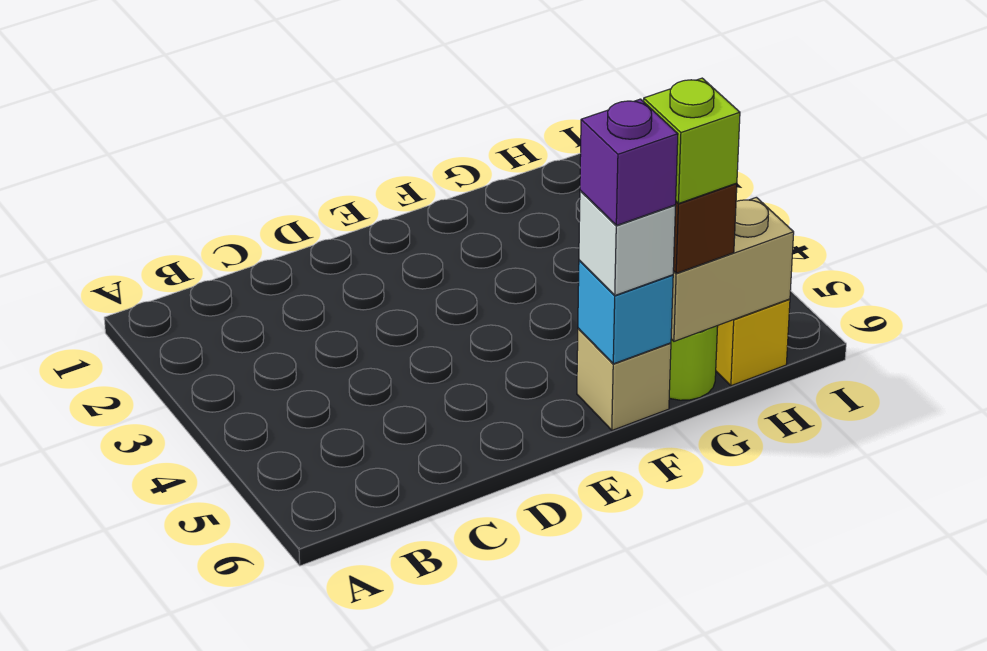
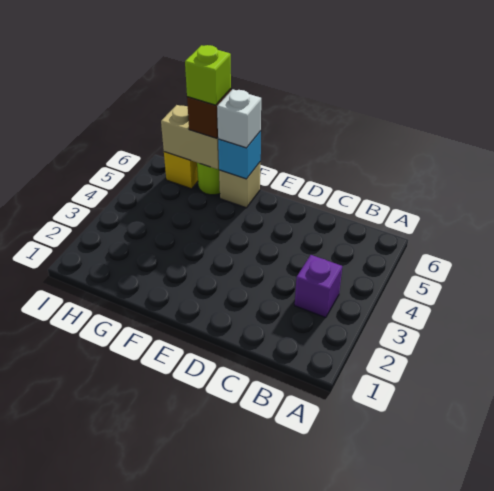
purple brick F6 level 4 -> purple brick B3 level 1

